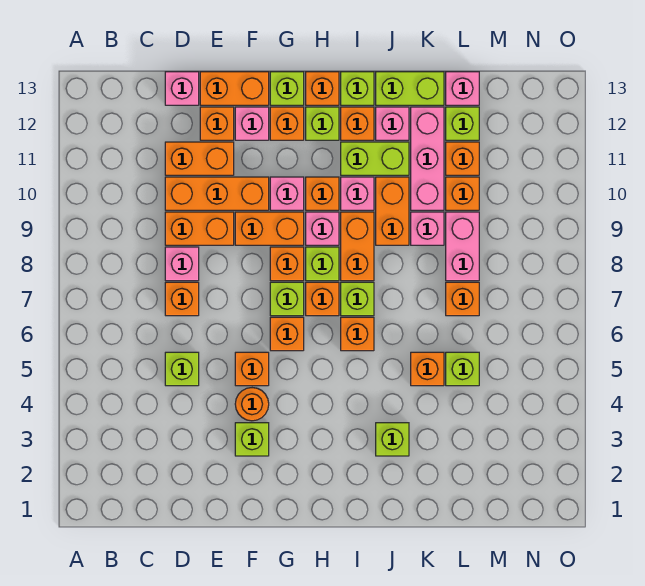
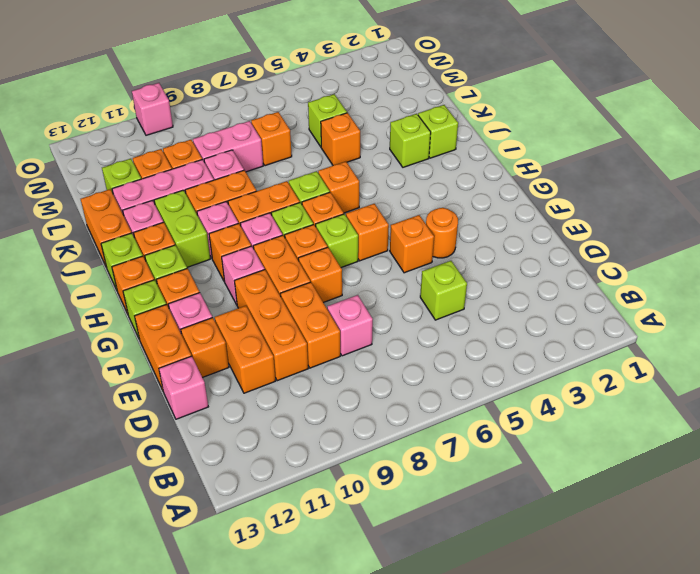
orange brick D7 level 1 -> orange brick F8 level 1
lime brick F3 level 1 -> lime brick J2 level 1
lime brick J13:K13 level 1 -> orange brick J13:K13 level 1
pink brick L13 level 1 -> pink brick O10 level 1

